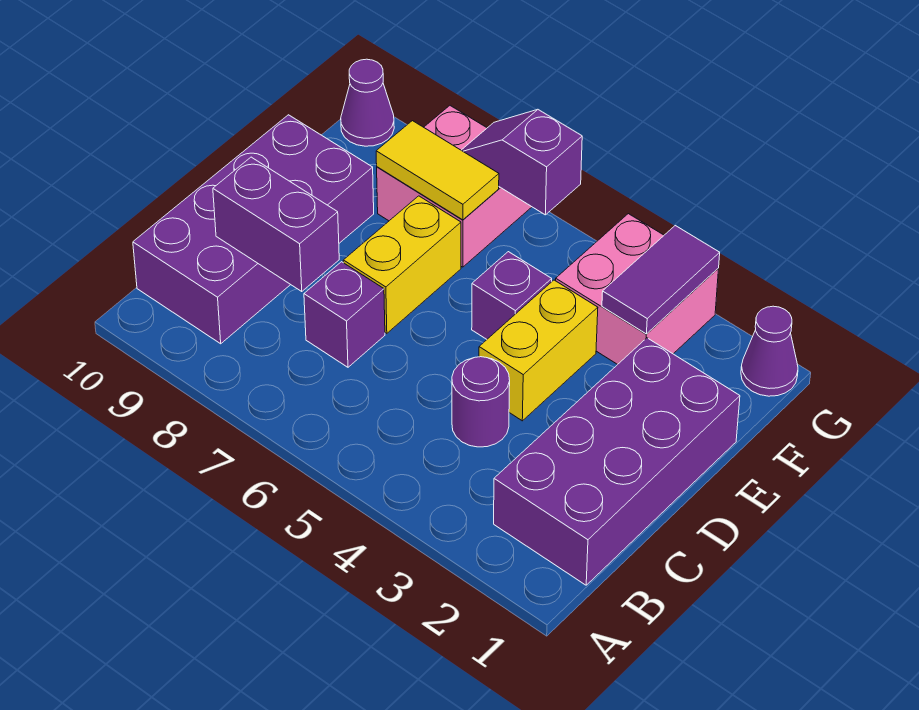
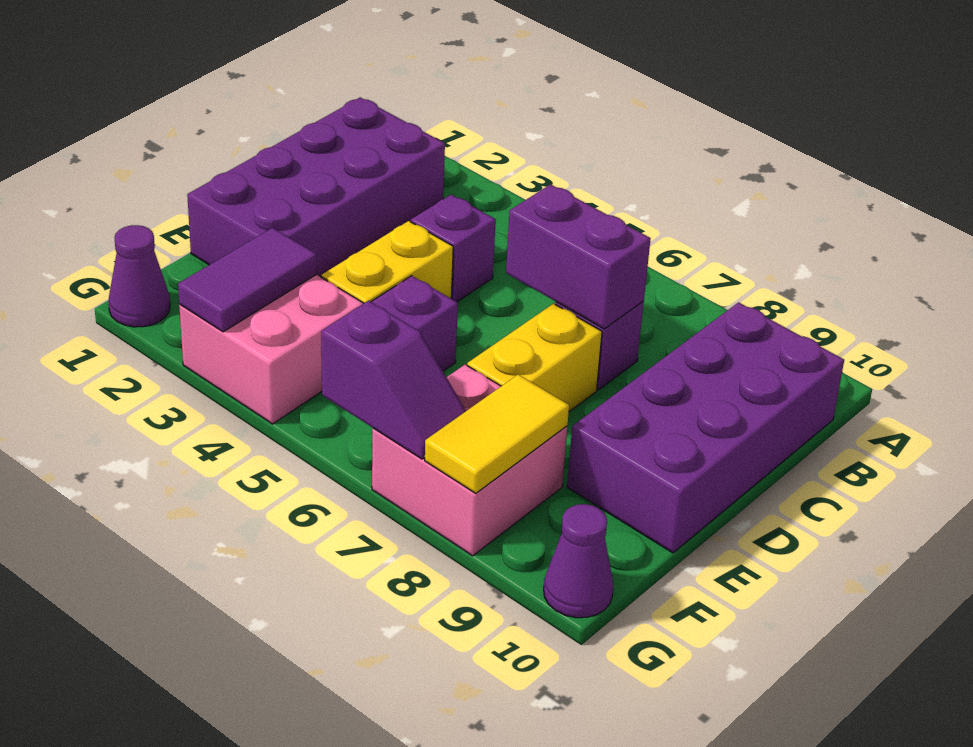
purple round brick C4 level 1 -> purple brick C4 level 1
purple brick C8:C9 level 2 -> purple brick C6:C7 level 2
yellow tile F7:F8 level 2 -> yellow tile F8:G8 level 2

